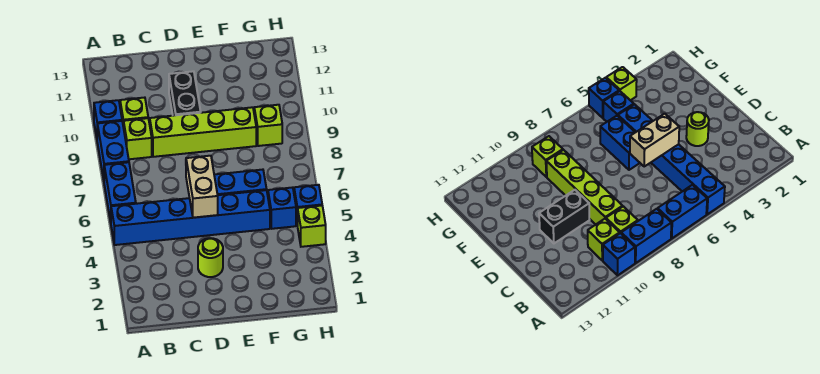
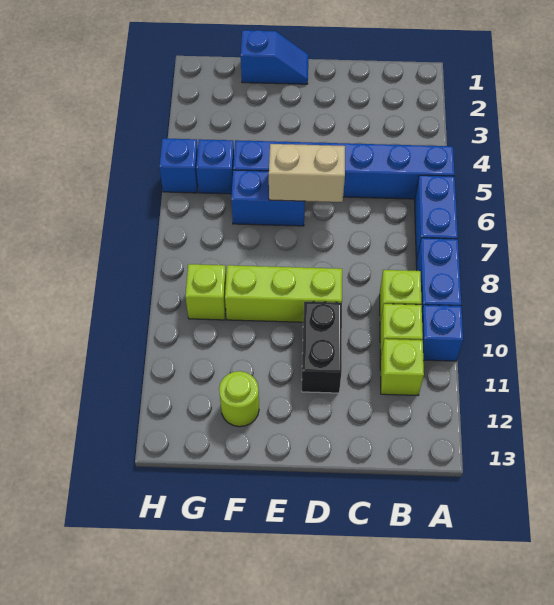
lime brick C9:F9 level 1 -> lime brick D9:F9 level 1
lime round brick D3 level 1 -> lime round brick F12 level 1
tan brick D5:D6 level 2 -> tan brick D6:E6 level 2
none -> blue slope E1:F1 level 1 top F
lime brick H4 level 1 -> lime brick B11 level 1

